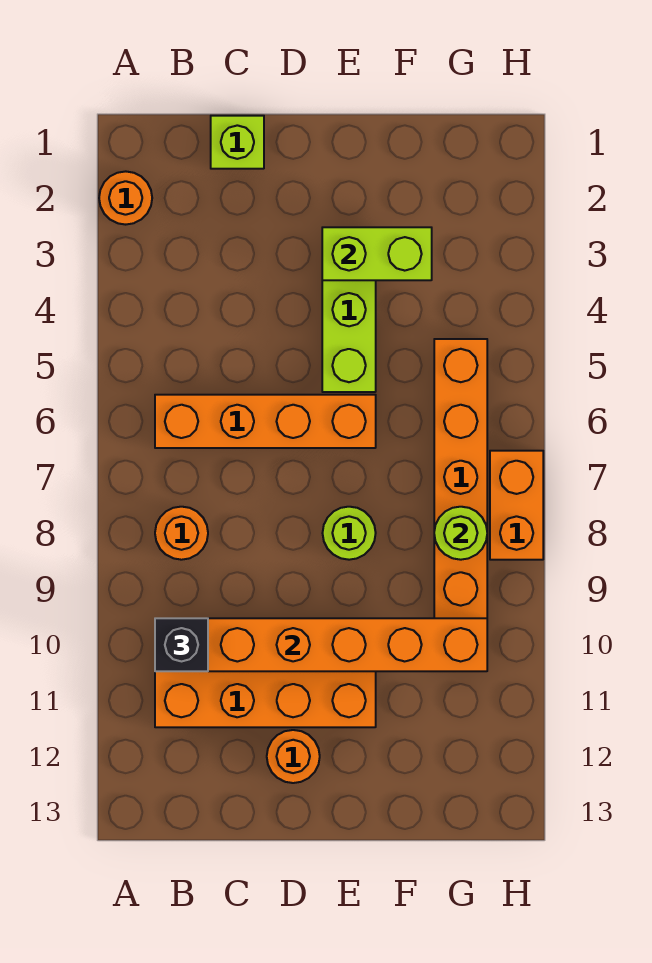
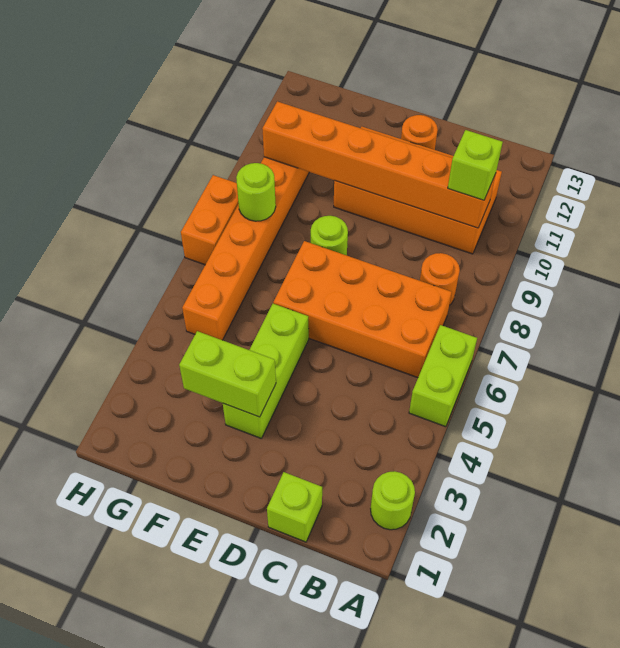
orange round brick A2 level 1 -> lime round brick A2 level 1
none -> lime brick A5:A6 level 1
orange brick B6:E6 level 1 -> orange brick B6:E7 level 1
black brick B10 level 3 -> lime brick B10 level 3

